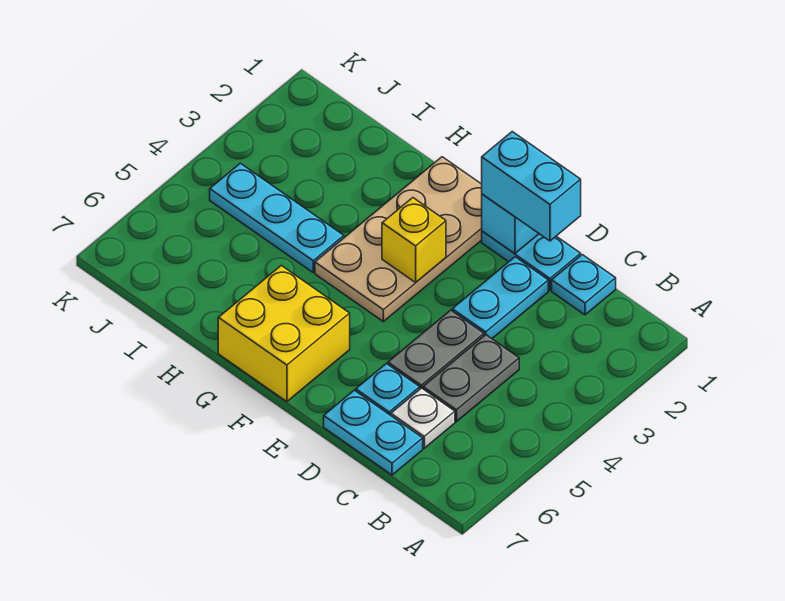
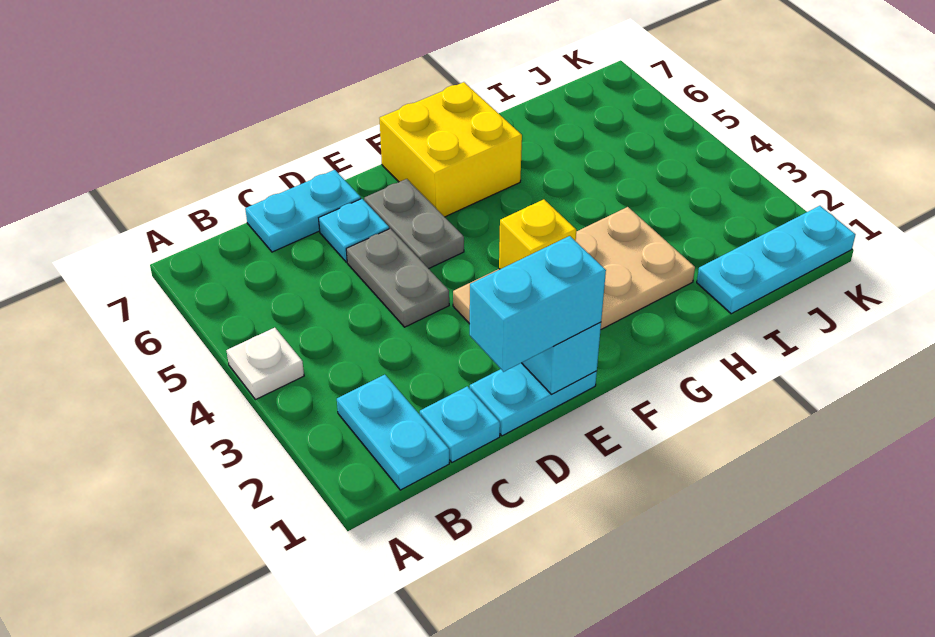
grey plate C4:C5 level 1 -> grey plate E5:E6 level 1
white plate C6 level 1 -> white plate A4 level 1
cyan plate D2:D3 level 1 -> cyan plate B1:B2 level 1
tan plate F1:G4 level 1 -> tan plate E2:H3 level 1
cyan plate H4:J4 level 1 -> cyan plate I1:K1 level 1

